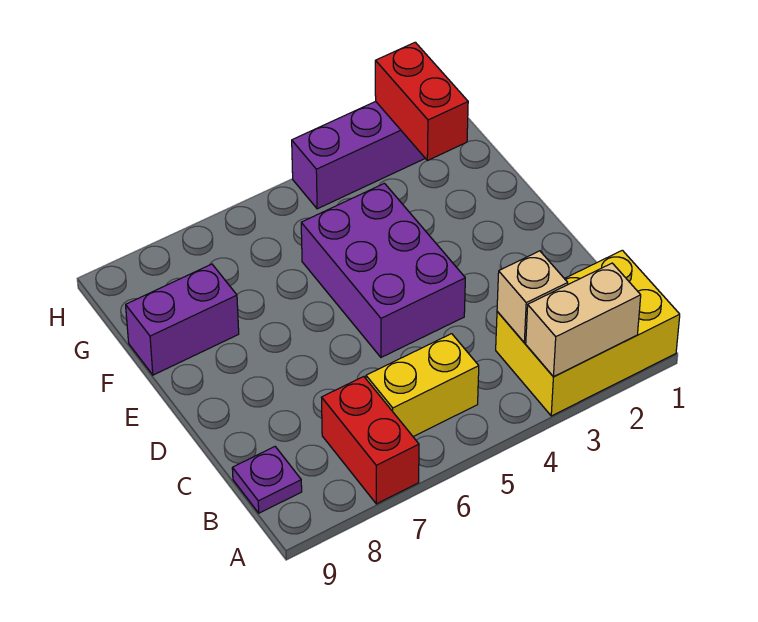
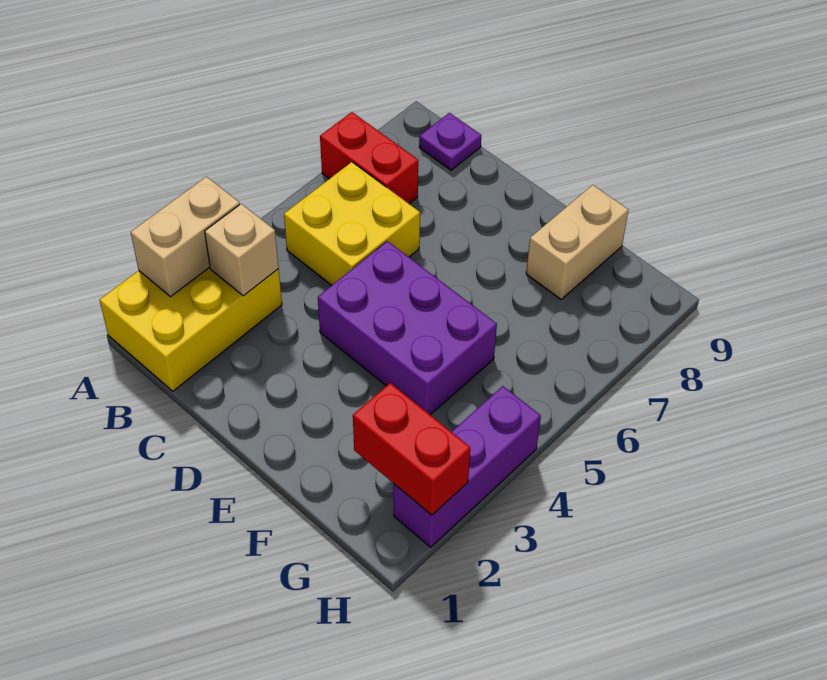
yellow brick B5:B6 level 1 -> yellow brick B5:C6 level 1
purple brick F8:F9 level 1 -> tan brick F8:F9 level 1

